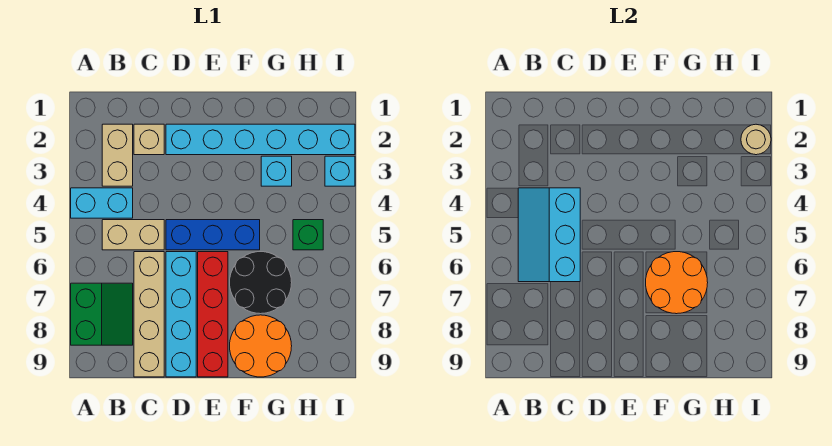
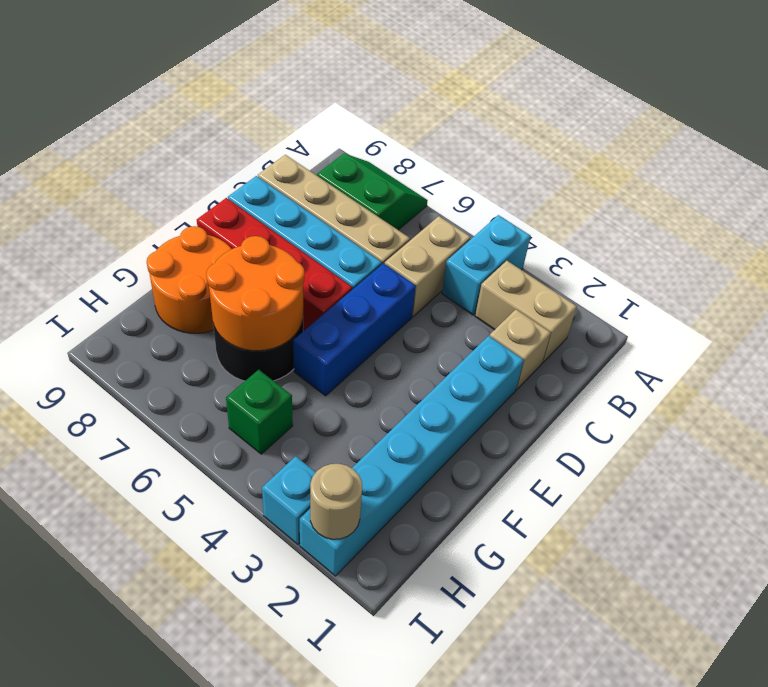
green slope A7:B8 level 1 top A -> green slope A7:B8 level 1 top B
cyan slope B4:C6 level 2 top C -> none
cyan brick G3 level 1 -> none

